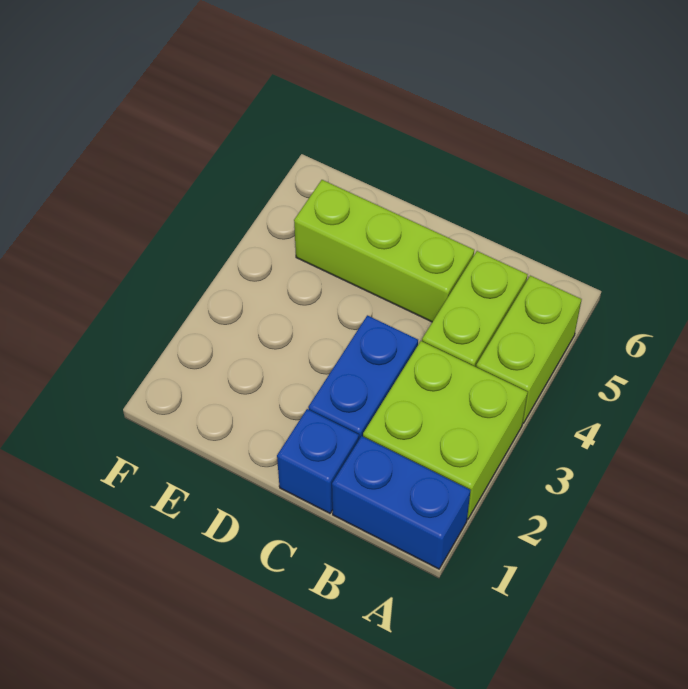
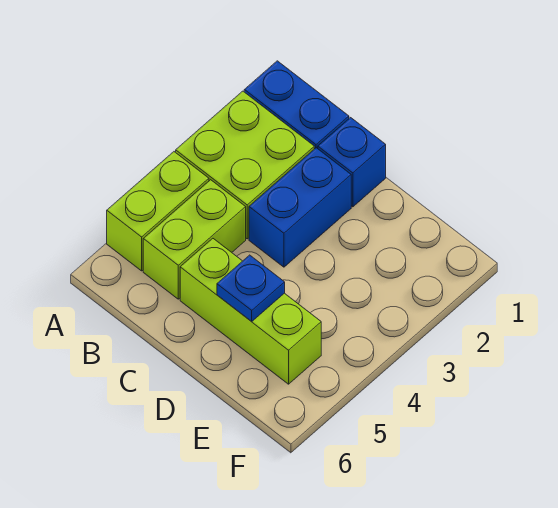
none -> blue plate D5 level 2

